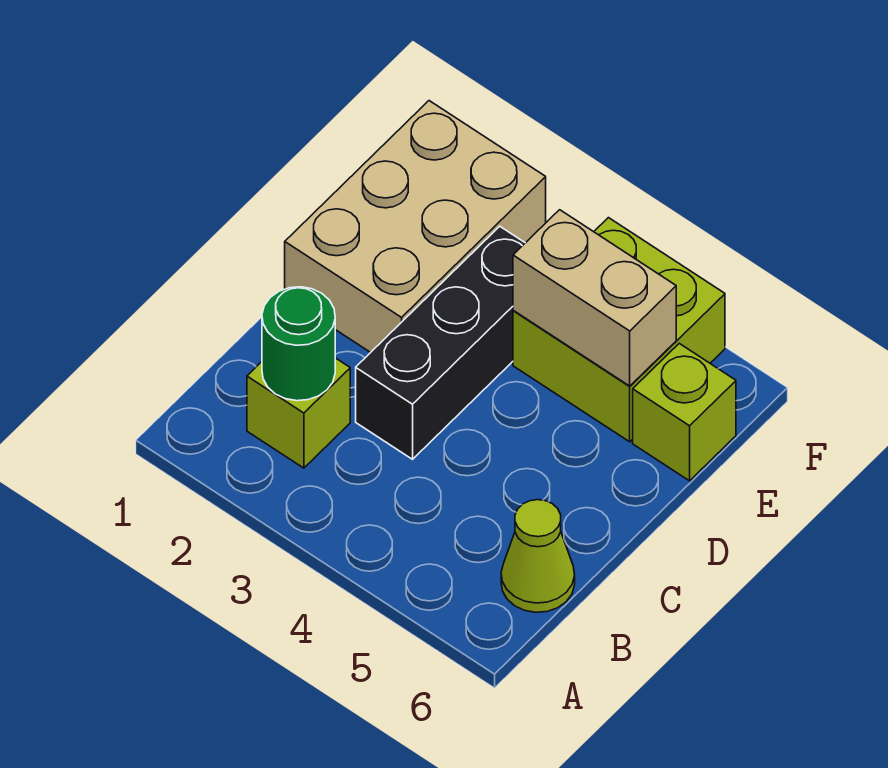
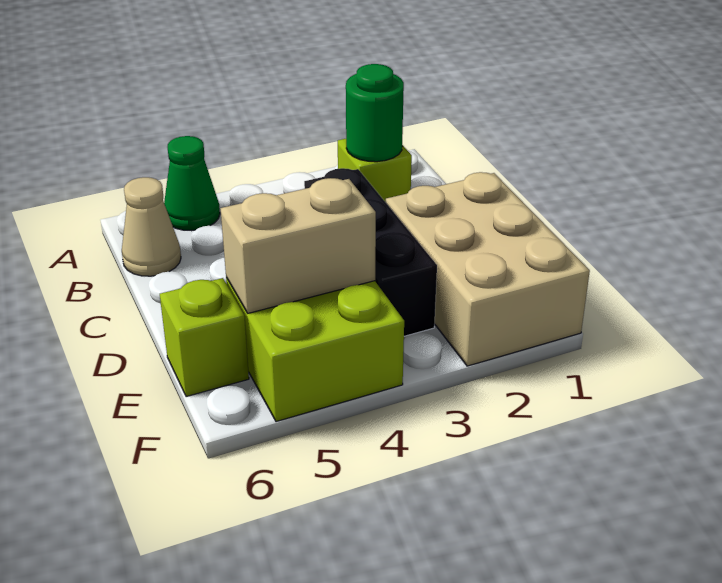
none -> green cone A5 level 1
lime cone B6 level 1 -> tan cone B6 level 1

